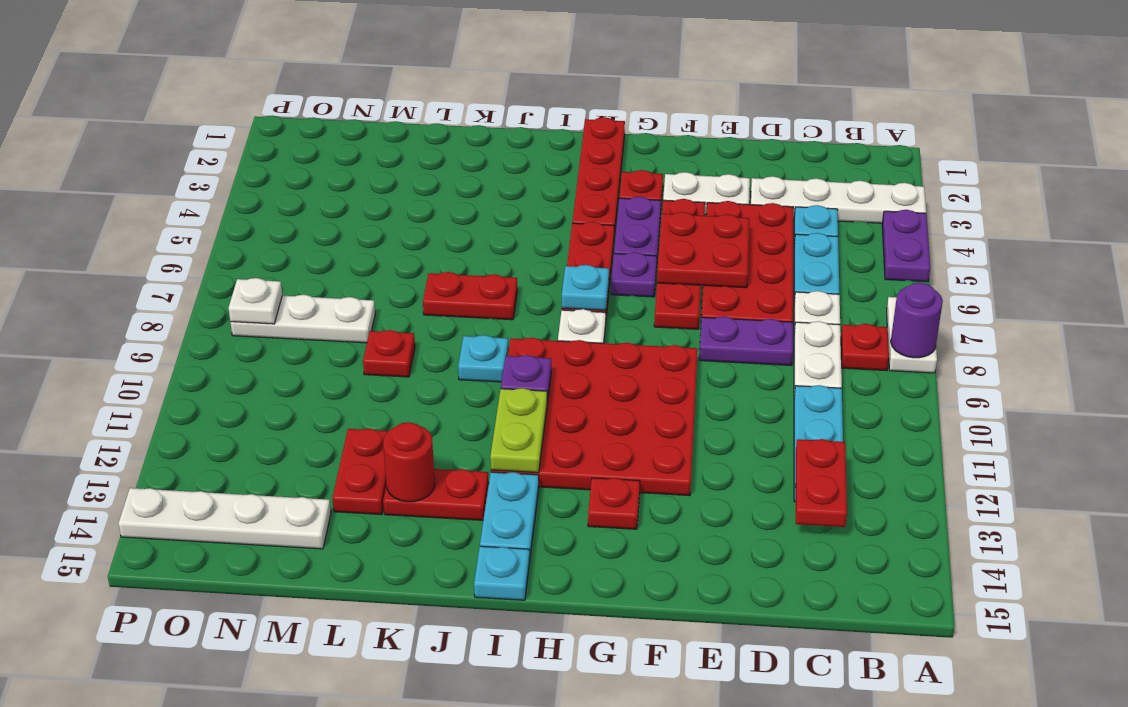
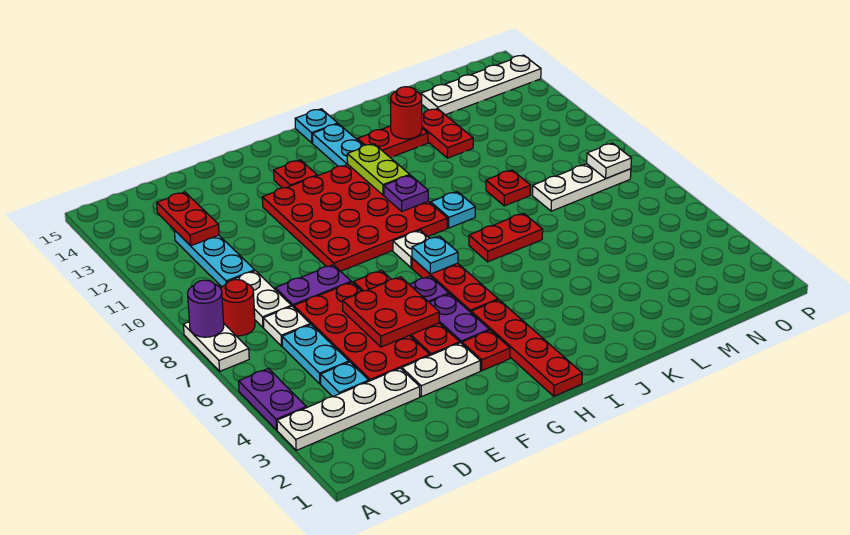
red plate B8 level 1 -> red round brick B8 level 1

